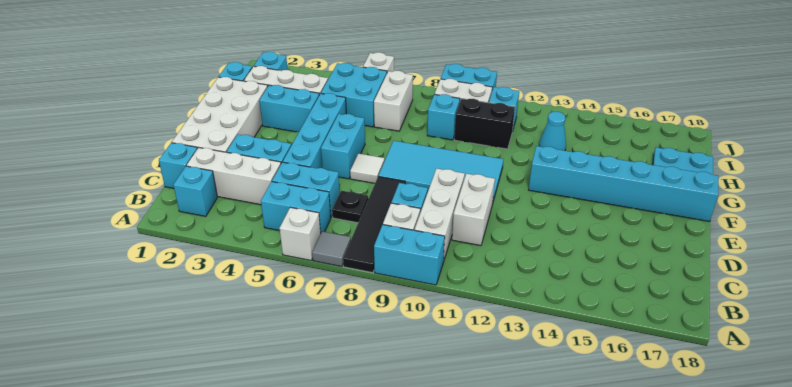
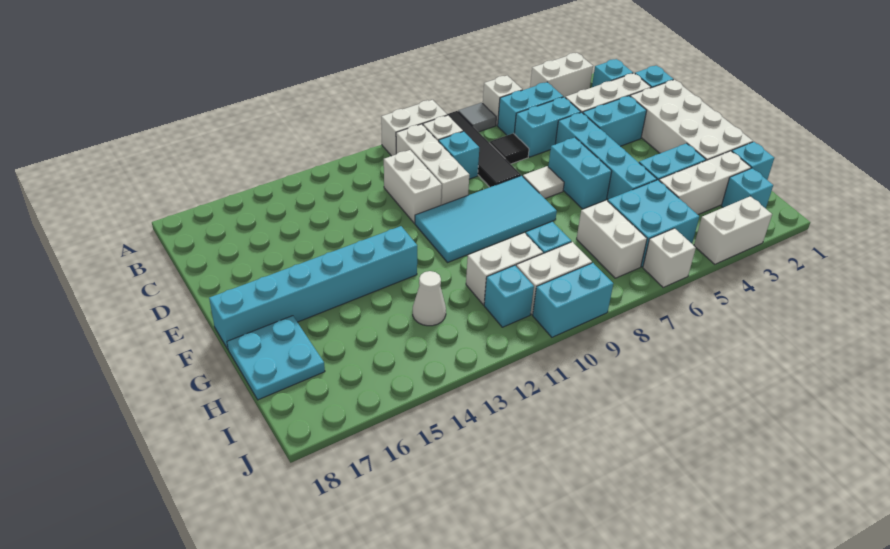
none -> white brick A3:A4 level 1
cyan brick A9:A10 level 1 -> white brick A9:A10 level 1
black plate C7 level 1 -> black tile C7 level 1
black brick H10:H11 level 1 -> white brick H10:H11 level 1
cyan cone H13 level 1 -> white cone H13 level 1
none -> white brick J3:J4 level 1

